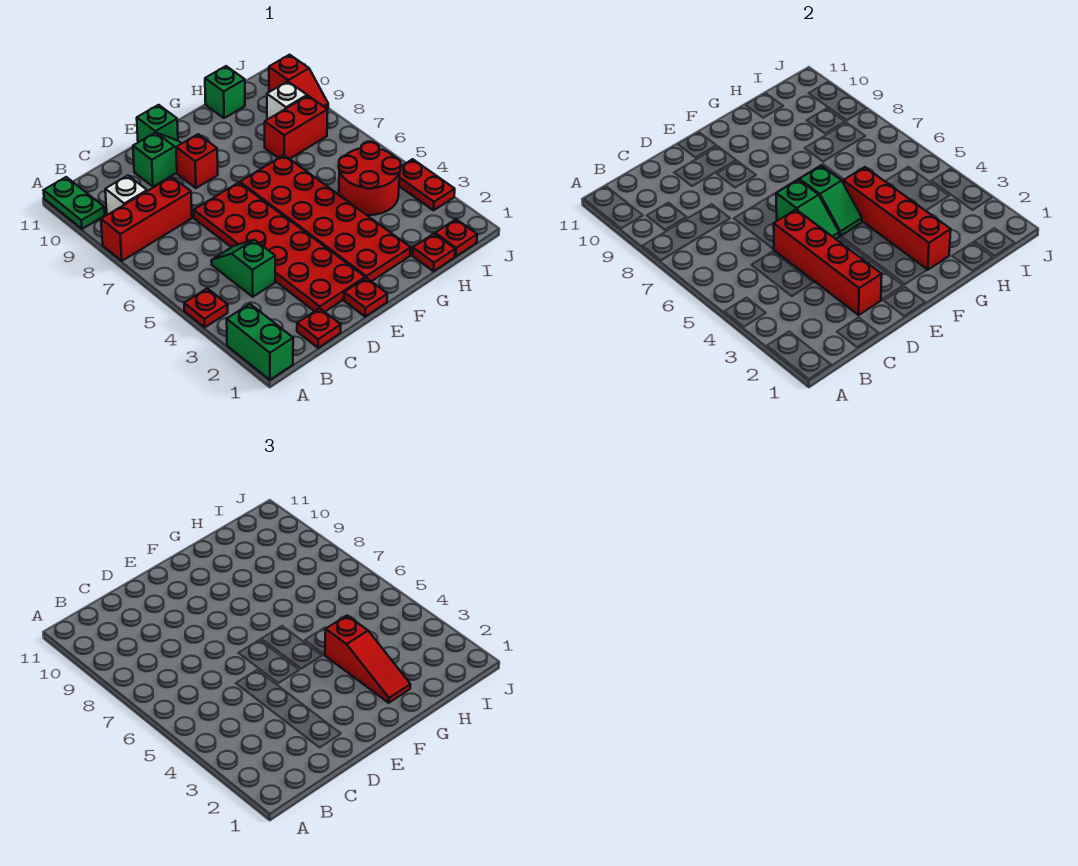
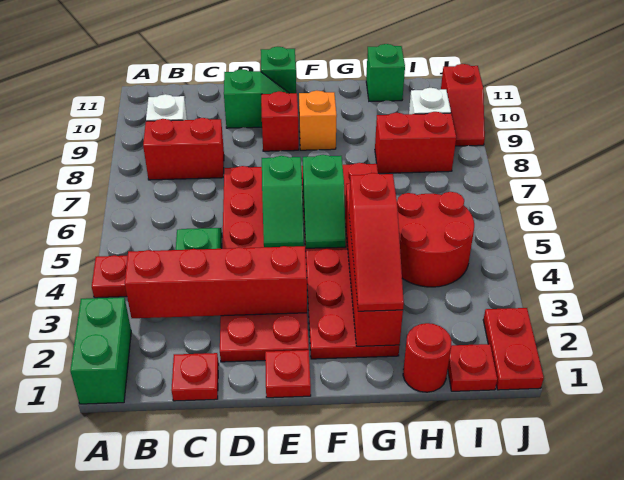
red brick A8:C8 level 1 -> red brick B8:C8 level 1
green plate A10:A11 level 1 -> none
red brick D2:D5 level 2 -> red brick B3:E3 level 2
none -> orange brick F9 level 1
red plate H1 level 1 -> red round brick H1 level 1
red plate J3:J4 level 1 -> red plate J1:J2 level 1

